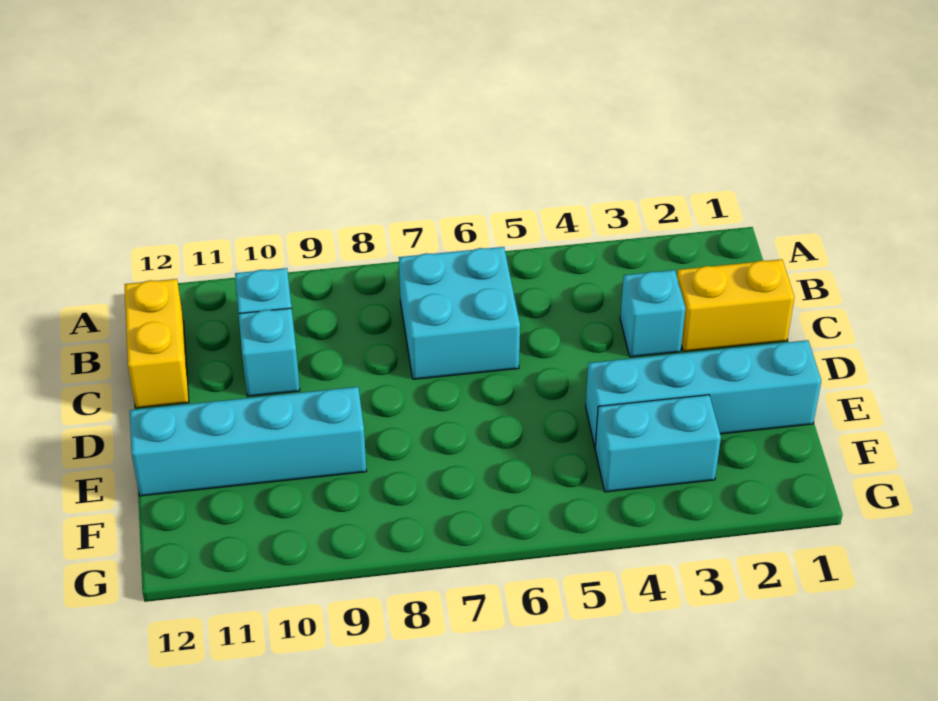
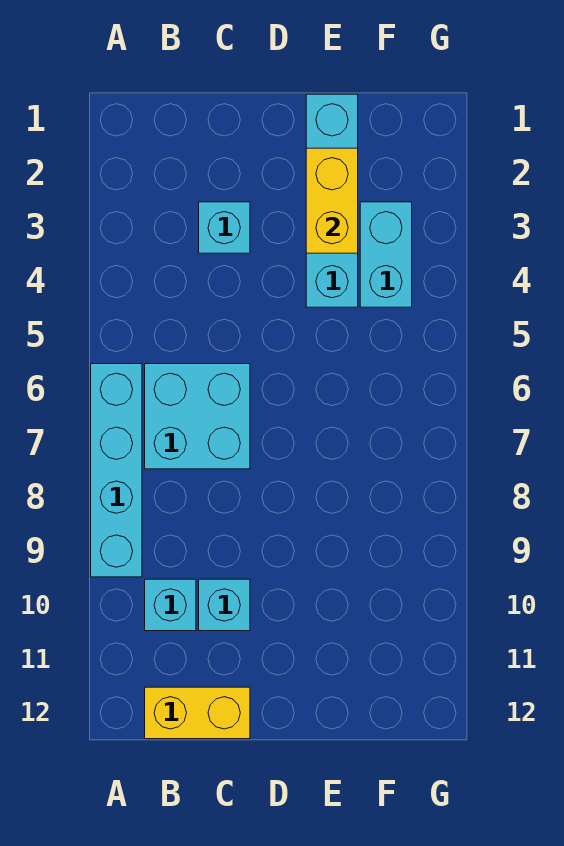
yellow brick C1:C2 level 1 -> yellow brick E2:E3 level 2
cyan brick E9:E12 level 1 -> cyan brick A6:A9 level 1

